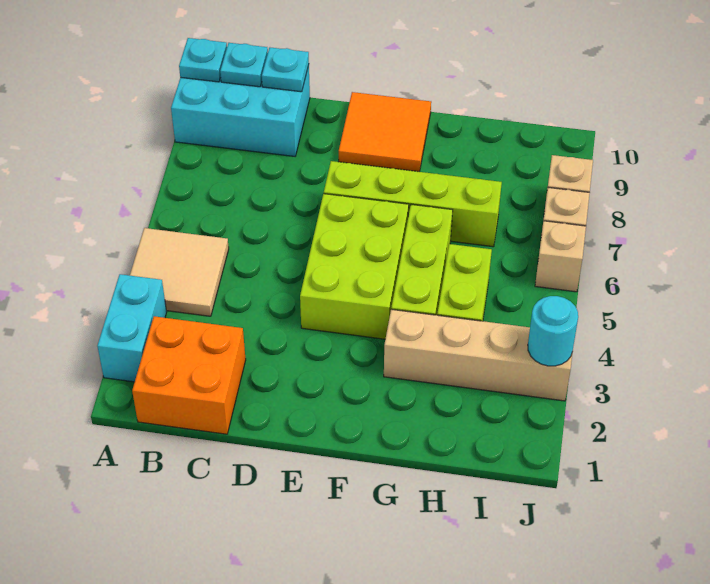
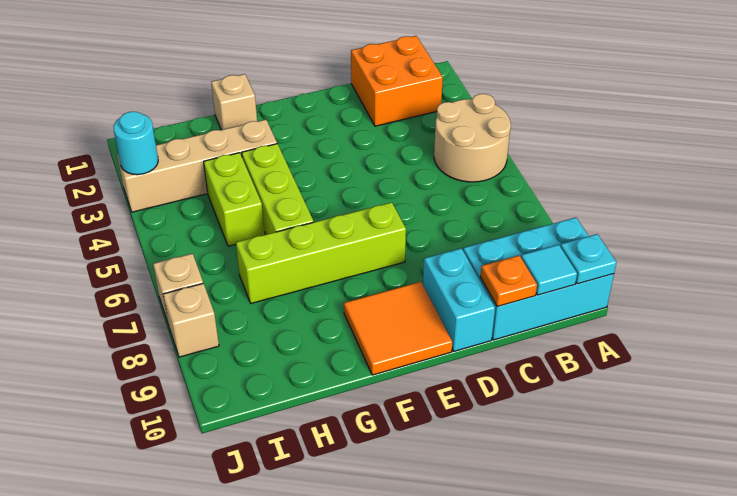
cyan brick A2:A3 level 1 -> cyan brick D9:D10 level 1
tan tile A4:B5 level 1 -> tan round brick A4:B5 level 1
cyan plate B10 level 2 -> cyan tile B10 level 2
cyan plate C10 level 2 -> orange plate C10 level 2
lime brick E4:F6 level 1 -> none
tan brick J6 level 1 -> tan brick G1 level 1

